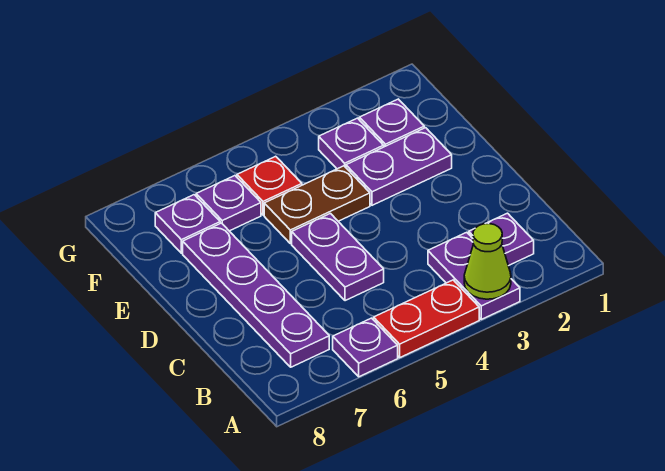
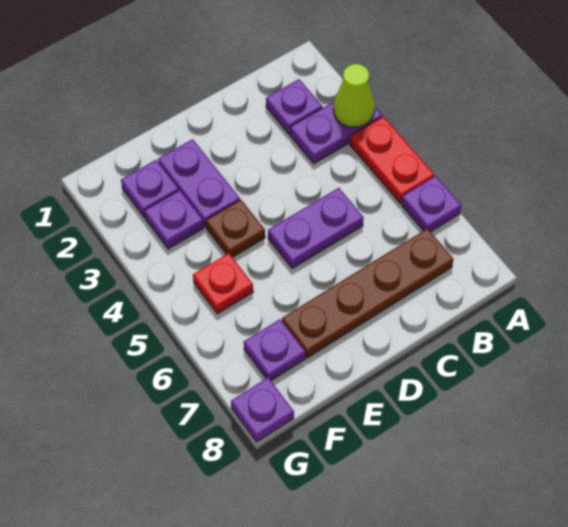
purple plate B7:E7 level 1 -> brown plate B7:E7 level 1
brown plate E4:E5 level 1 -> brown plate E4 level 1
purple plate F6 level 1 -> purple plate G8 level 1

